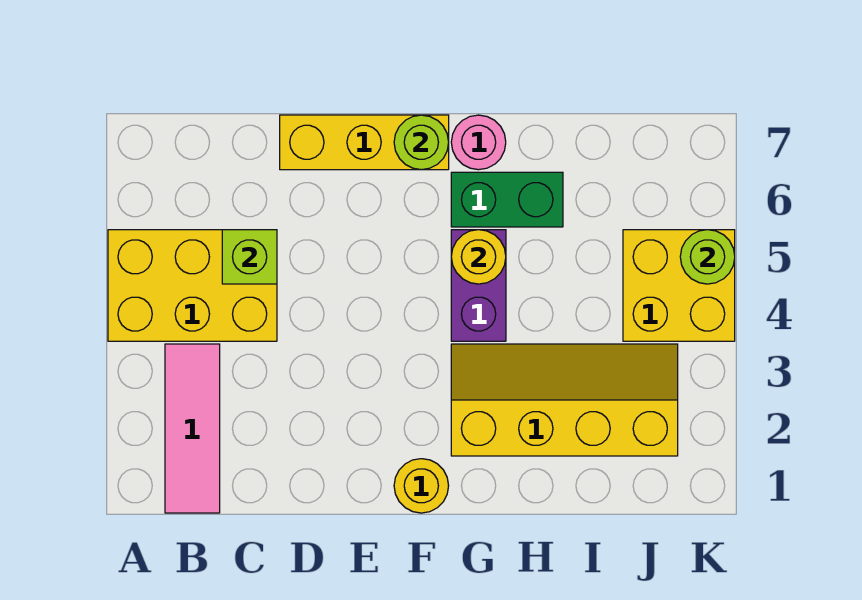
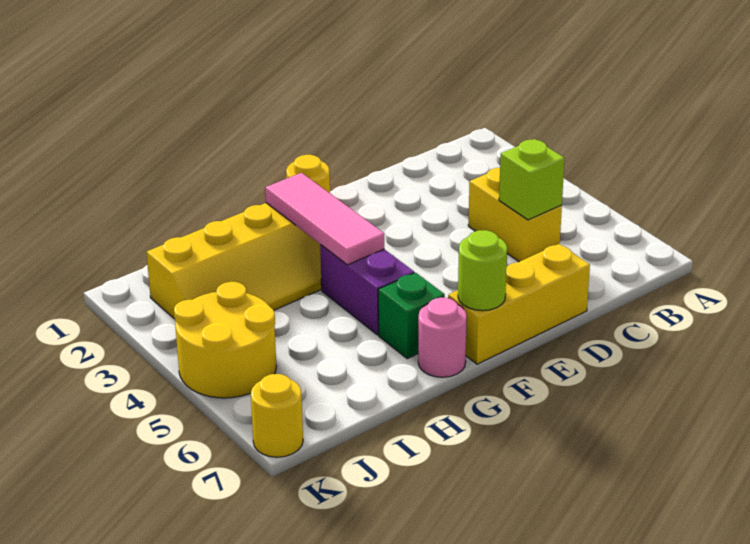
yellow brick A4:C5 level 1 -> yellow brick C4:C5 level 1
pink tile B1:B3 level 1 -> pink tile G2:G4 level 2
yellow round brick G5 level 2 -> yellow round brick K7 level 1
green brick G6:H6 level 1 -> green brick G6 level 1
yellow brick J4:K5 level 1 -> yellow round brick J4:K5 level 1
lime round brick K5 level 2 -> none

